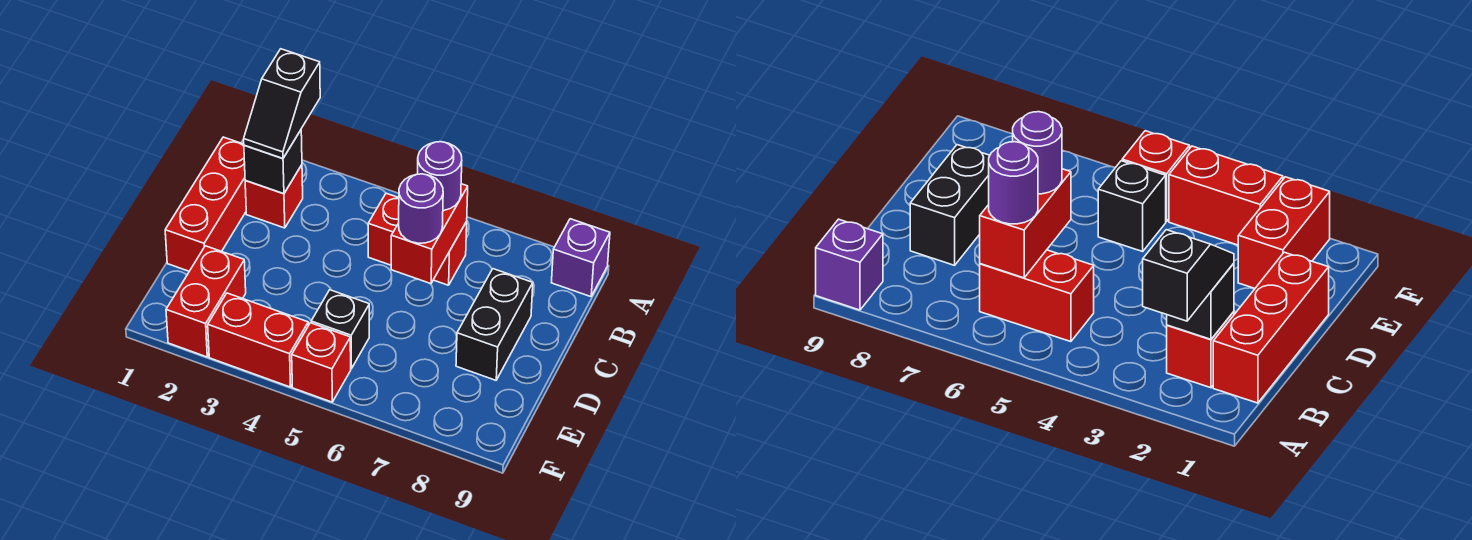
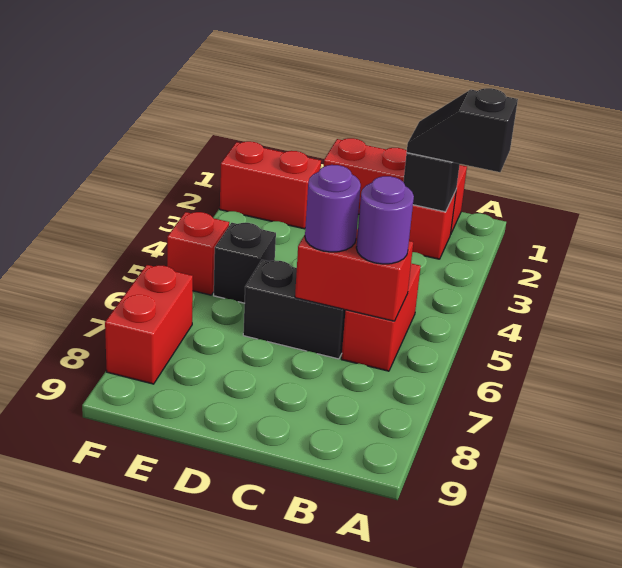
purple brick A9 level 1 -> none
black brick C8:D8 level 1 -> black brick C6:D6 level 1
red brick F3:F4 level 1 -> red brick F7:F8 level 1

